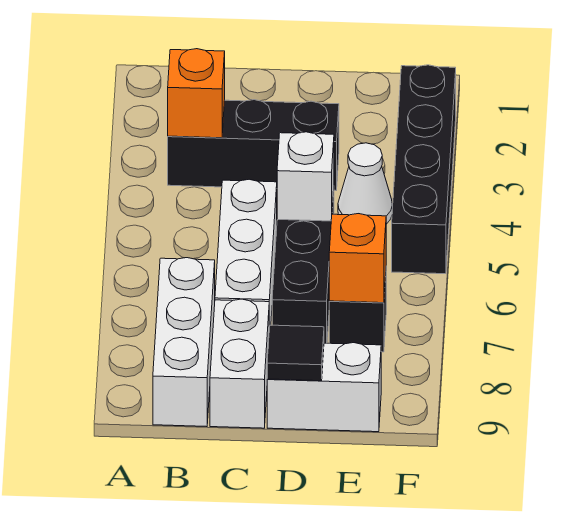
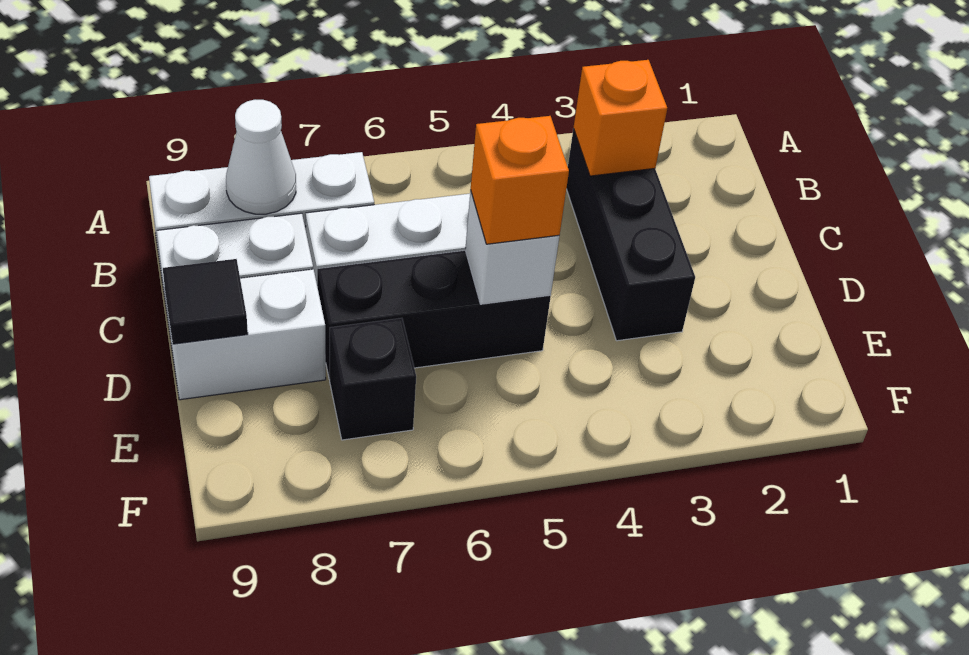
white brick D9:E9 level 1 -> white brick D8:D9 level 1
white cone E4 level 1 -> white cone B8 level 2
orange brick E7 level 2 -> orange brick D5 level 3
black brick F2:F5 level 1 -> none

